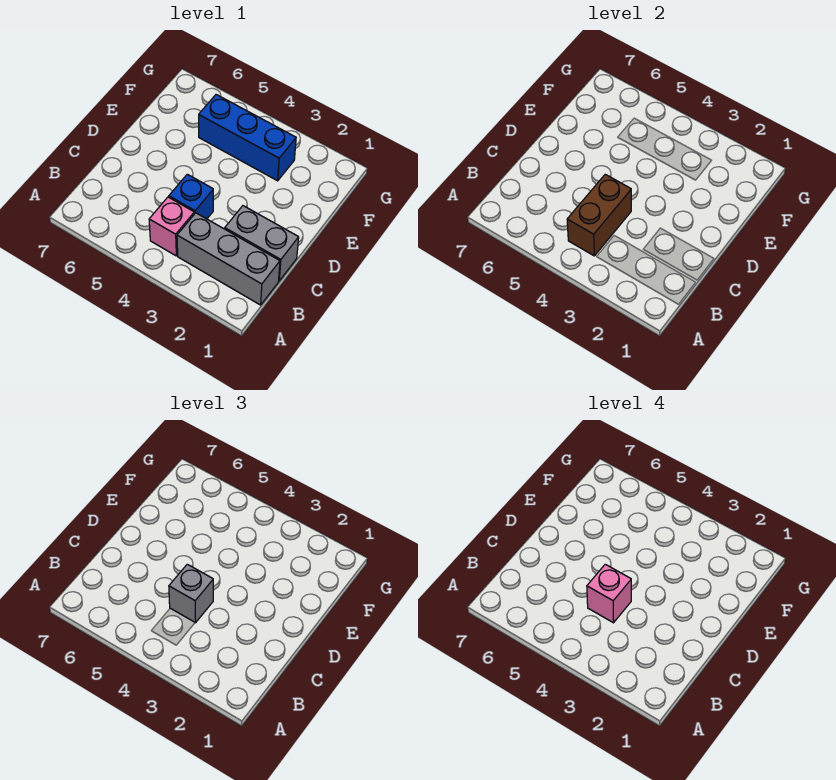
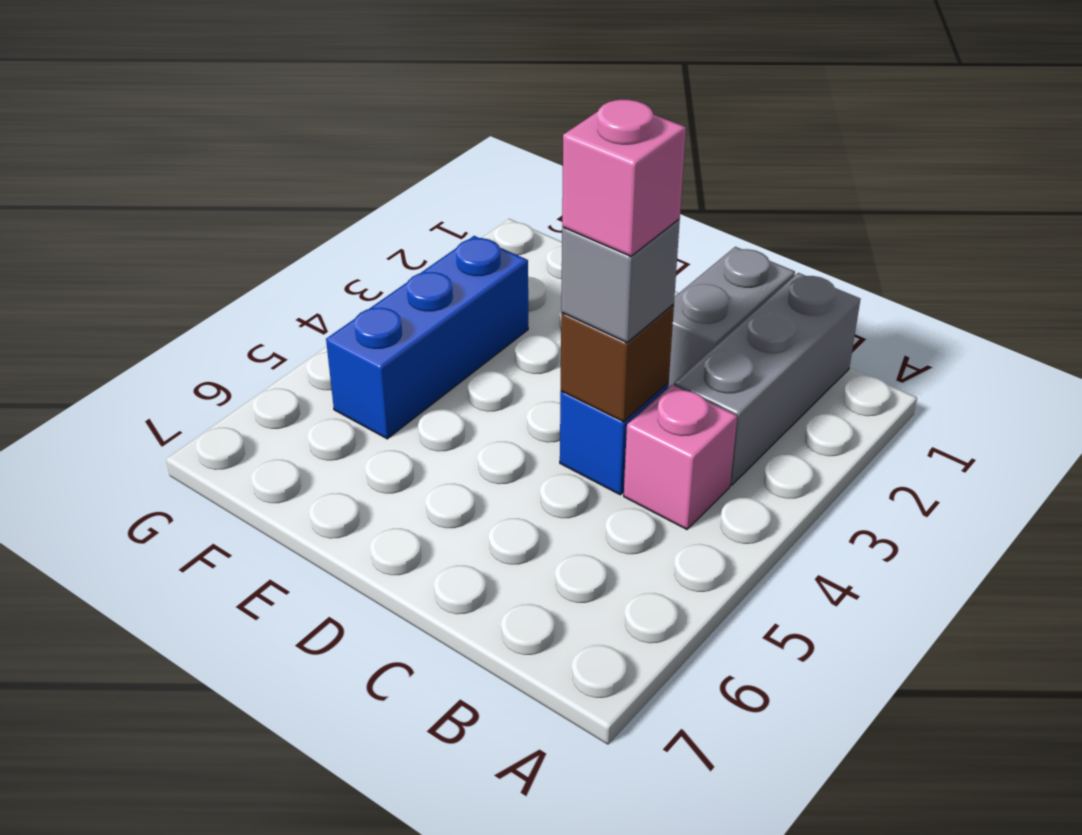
brown brick B4:C4 level 2 -> brown brick C4 level 2

